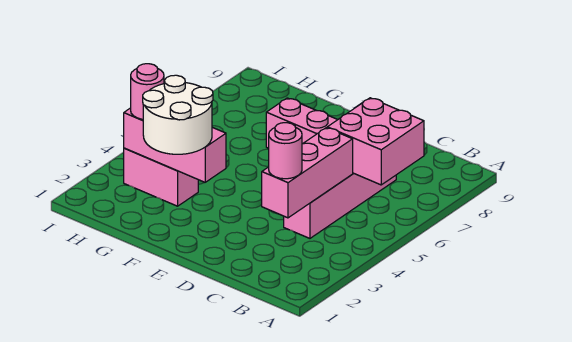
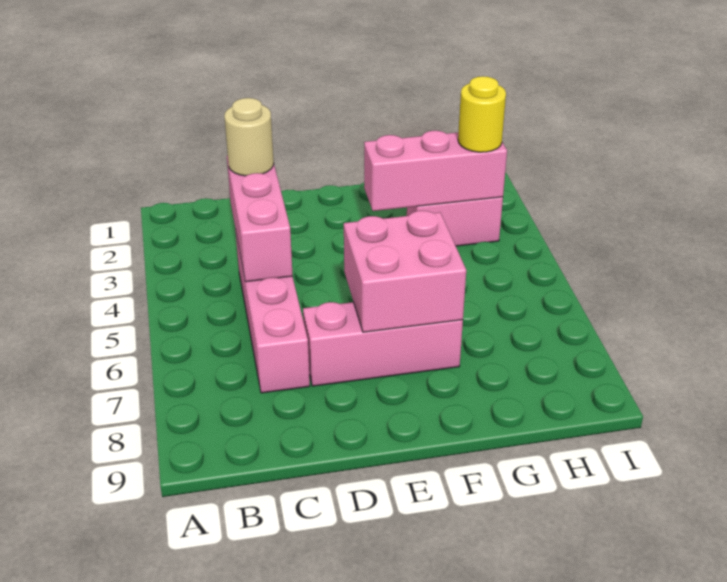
pink brick B6:C7 level 2 -> pink brick E6:F7 level 2
pink round brick C3 level 3 -> tan round brick C3 level 3
white round brick F2:G3 level 3 -> none
pink round brick H3 level 3 -> yellow round brick H3 level 3

